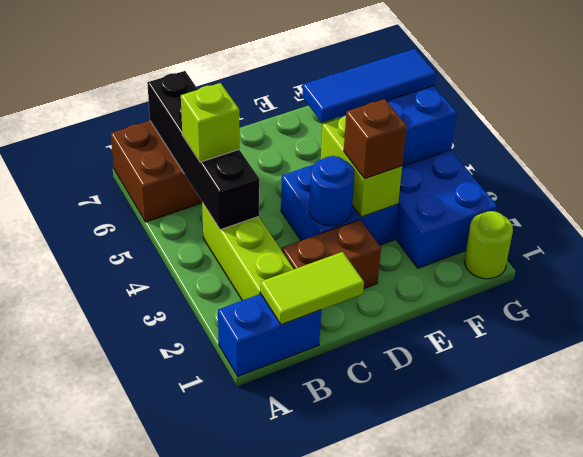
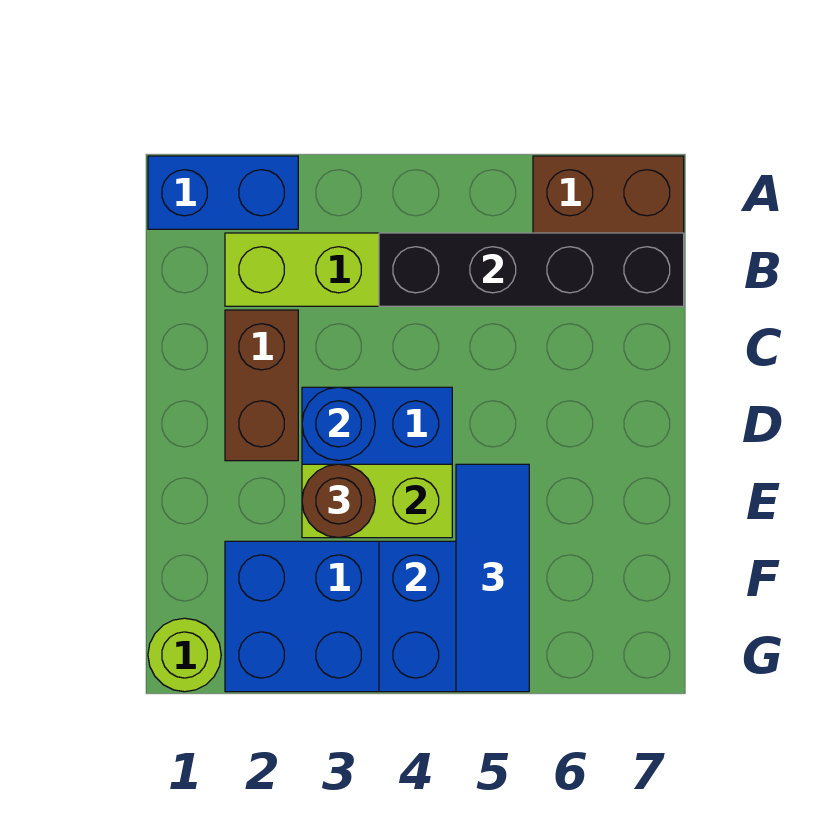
blue brick A1:B1 level 1 -> blue brick A1:A2 level 1
lime tile B1:C1 level 2 -> none
lime brick B5 level 3 -> none
brown brick E3 level 3 -> brown round brick E3 level 3

